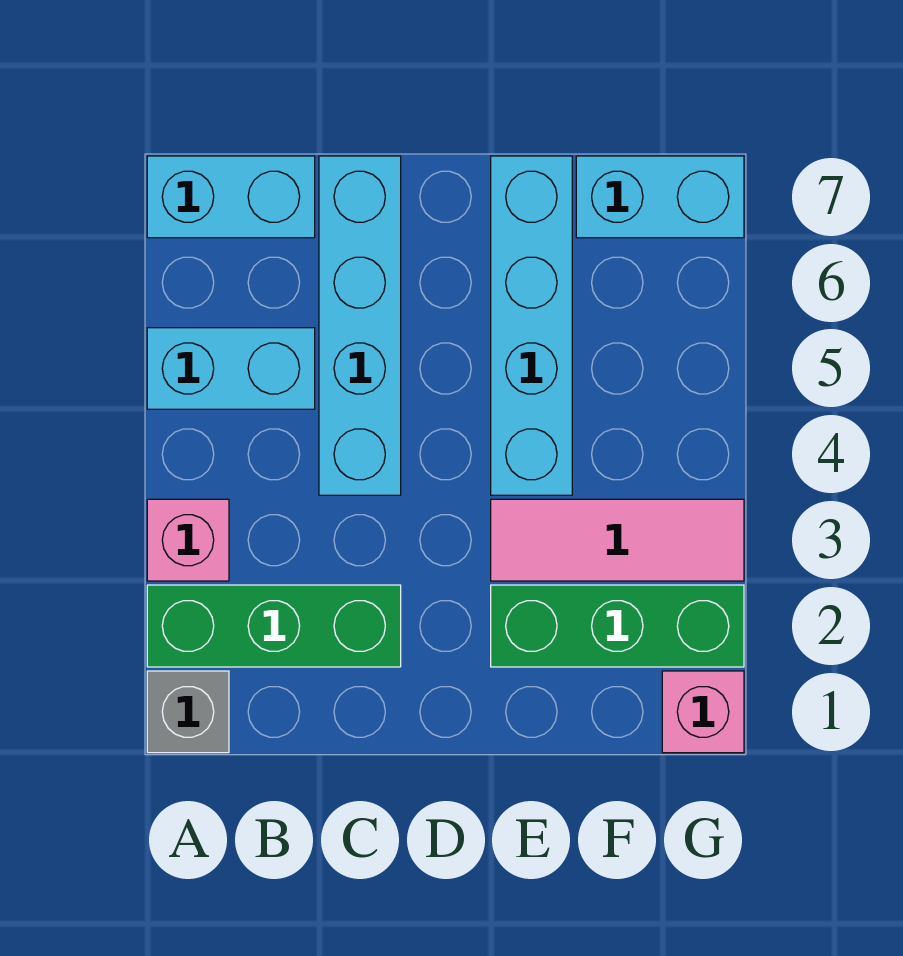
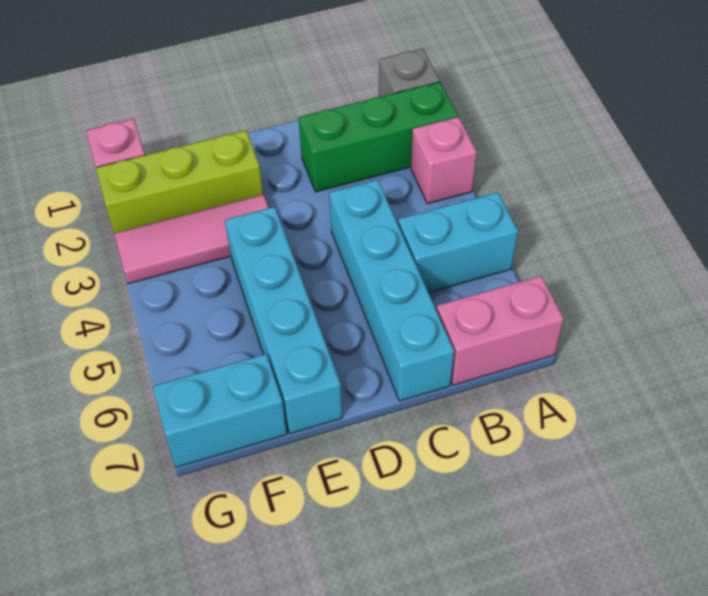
cyan brick A7:B7 level 1 -> pink brick A7:B7 level 1
green brick E2:G2 level 1 -> lime brick E2:G2 level 1

